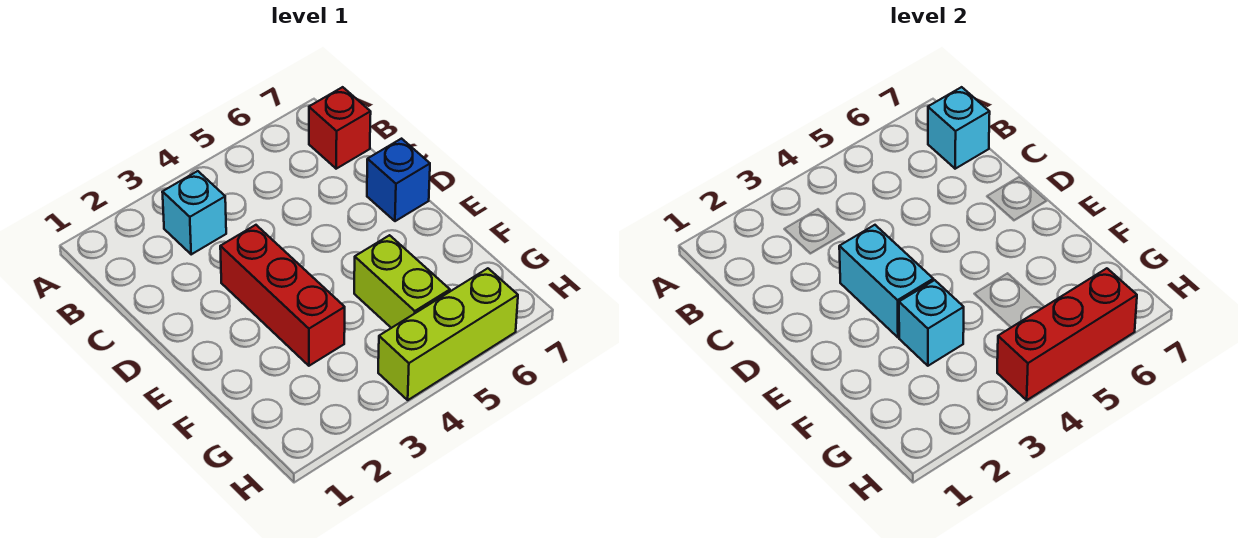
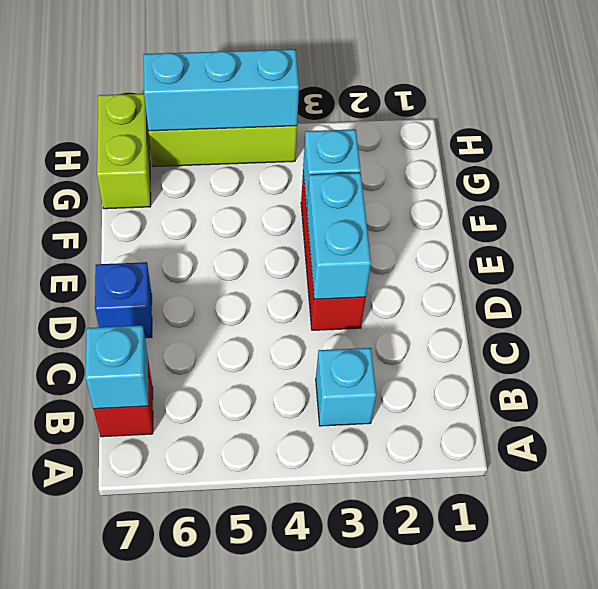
lime brick F5:G5 level 1 -> lime brick G7:H7 level 1
red brick H4:H6 level 2 -> cyan brick H4:H6 level 2

